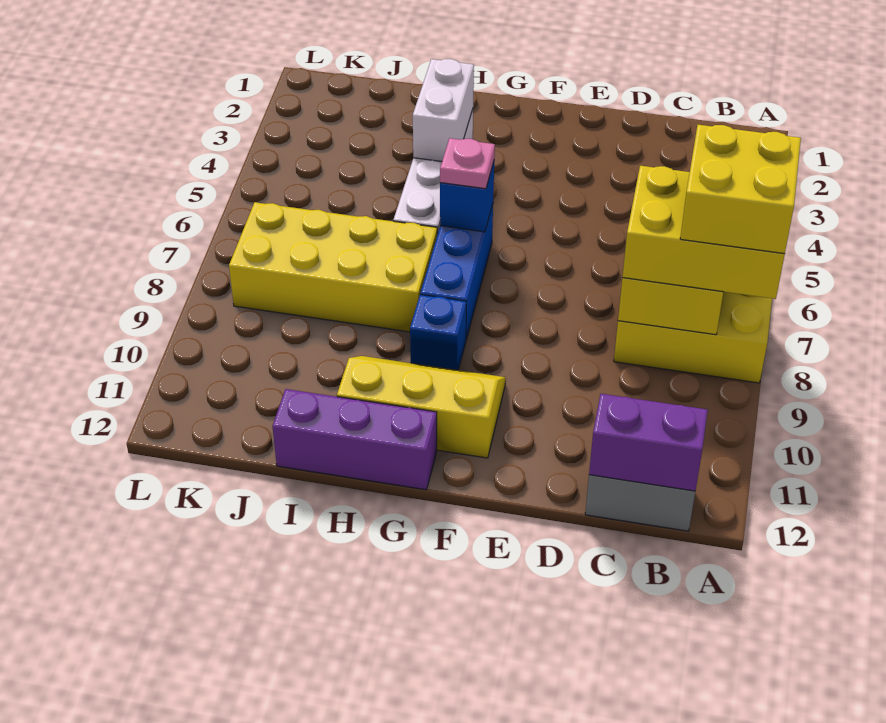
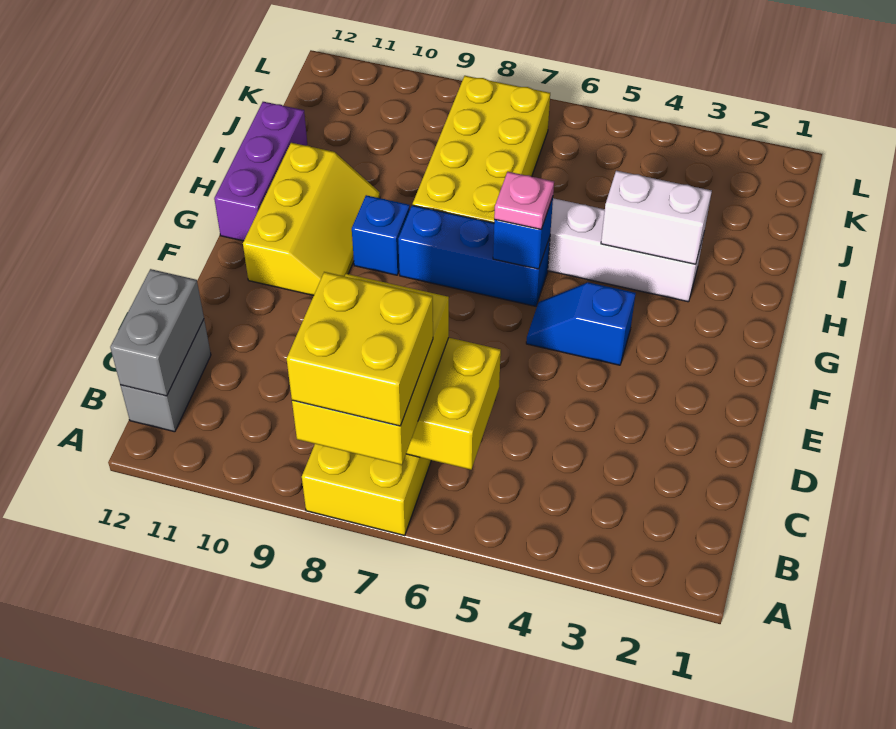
purple brick B12:C12 level 2 -> grey brick B12:C12 level 2
none -> blue slope F4:F5 level 1 top 4

